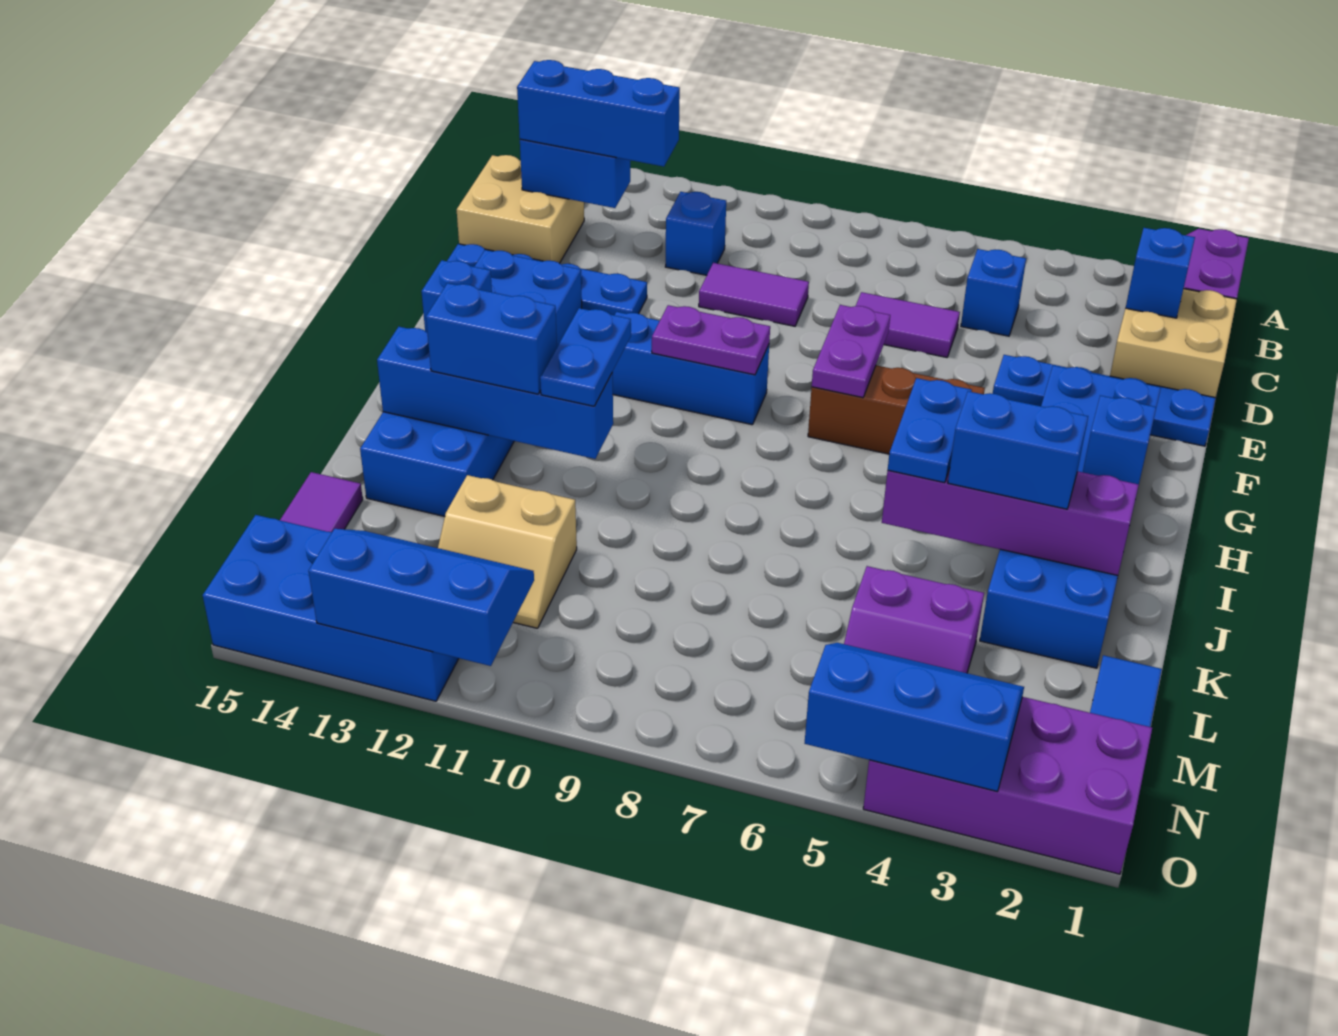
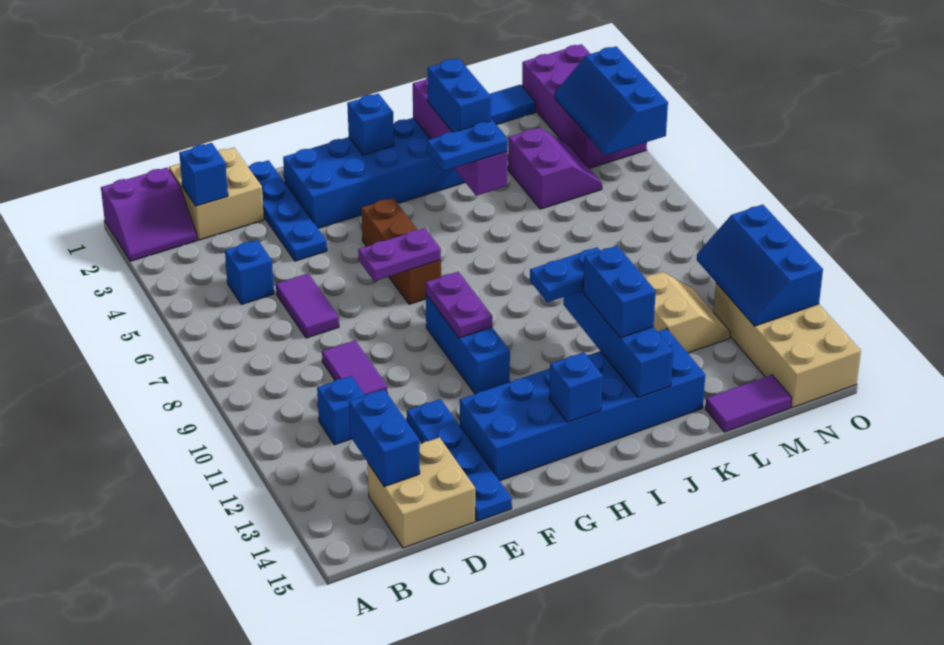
blue brick C12:C14 level 3 -> none
blue brick N12:O15 level 1 -> tan brick N12:O15 level 1

